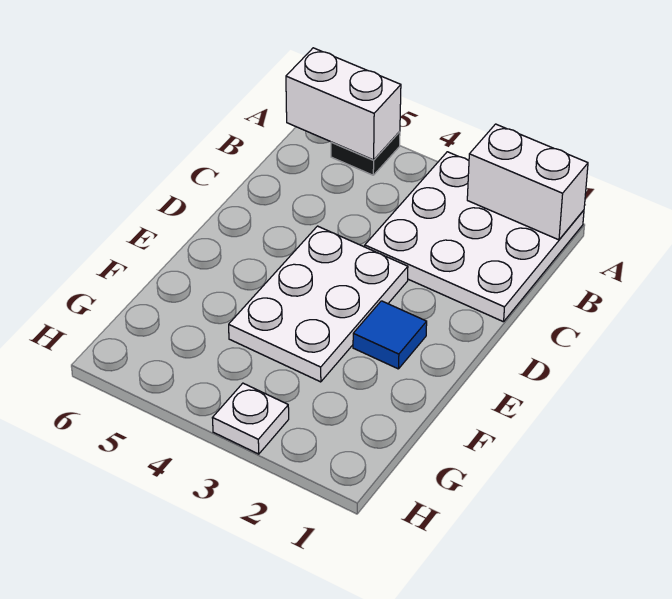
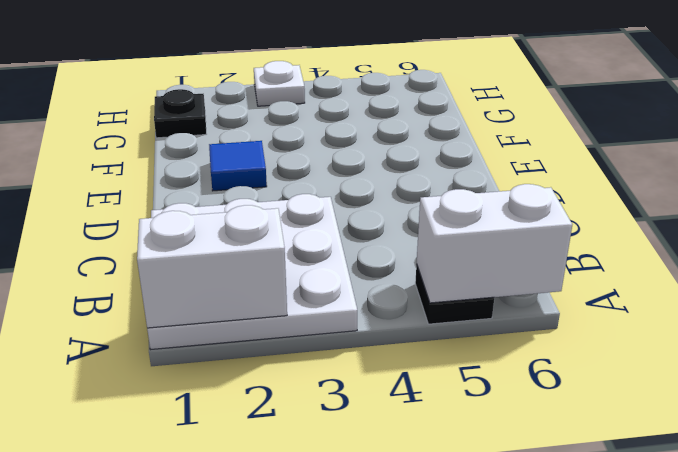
white plate D3:F4 level 1 -> none
none -> black plate G1 level 1

